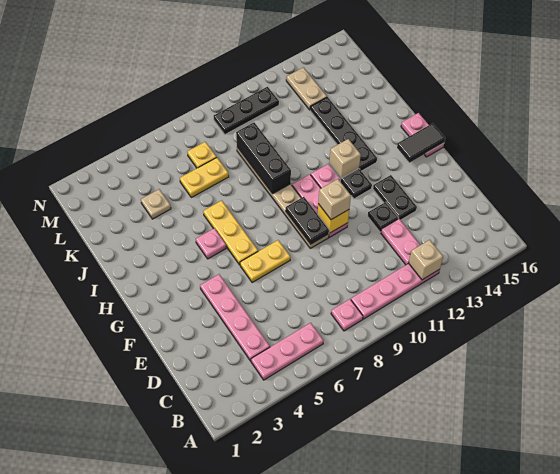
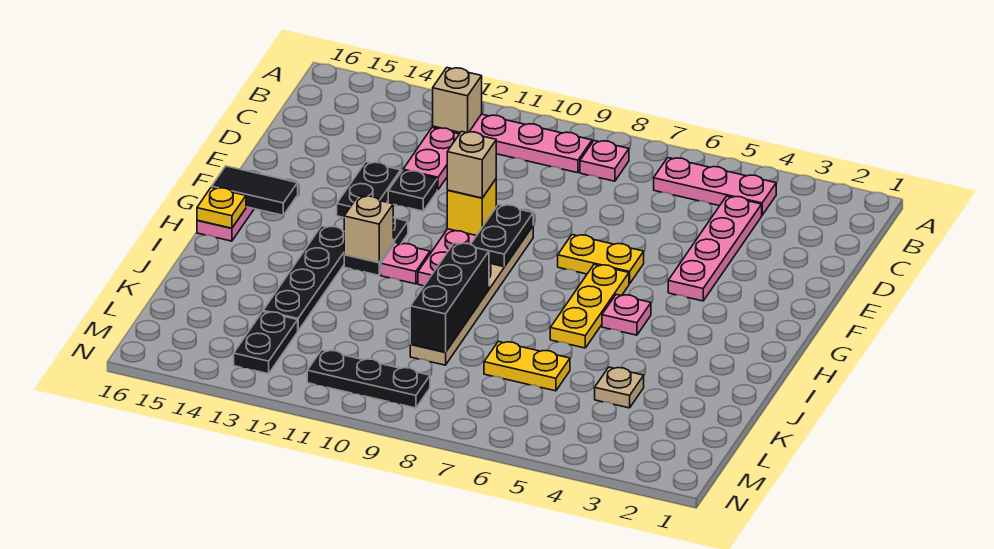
yellow plate L7 level 1 -> yellow plate H16 level 2
tan plate L13:M13 level 1 -> black plate L13:M13 level 1

